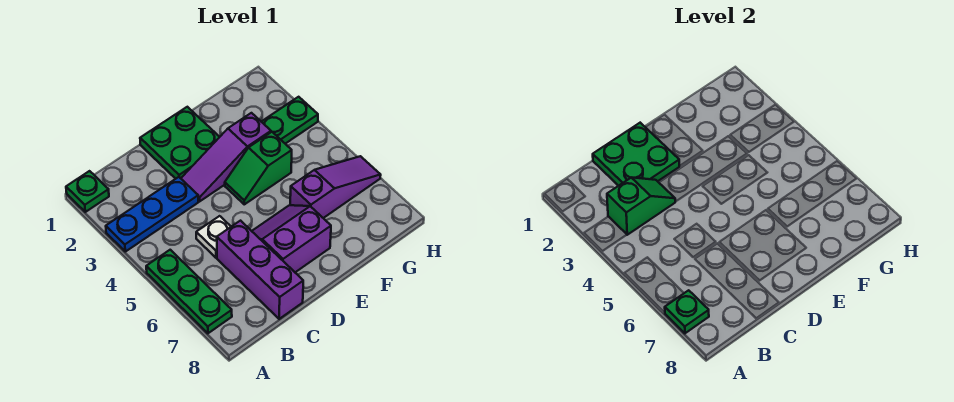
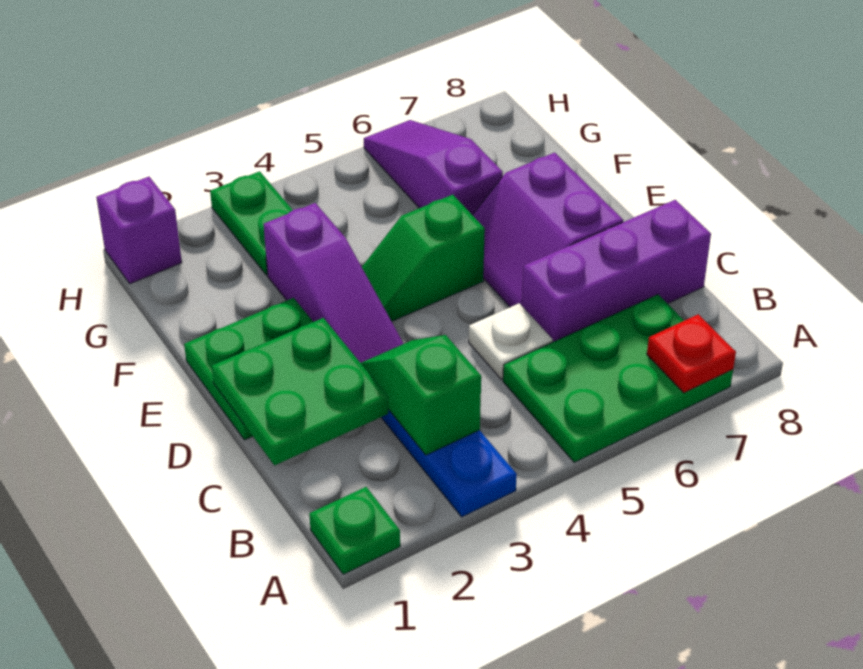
green plate A5:A7 level 1 -> green plate A5:B7 level 1
green plate A7 level 2 -> red plate A7 level 2
green slope E4:F4 level 1 top F -> green slope E4:E5 level 1 top 5
none -> purple brick H1 level 1

